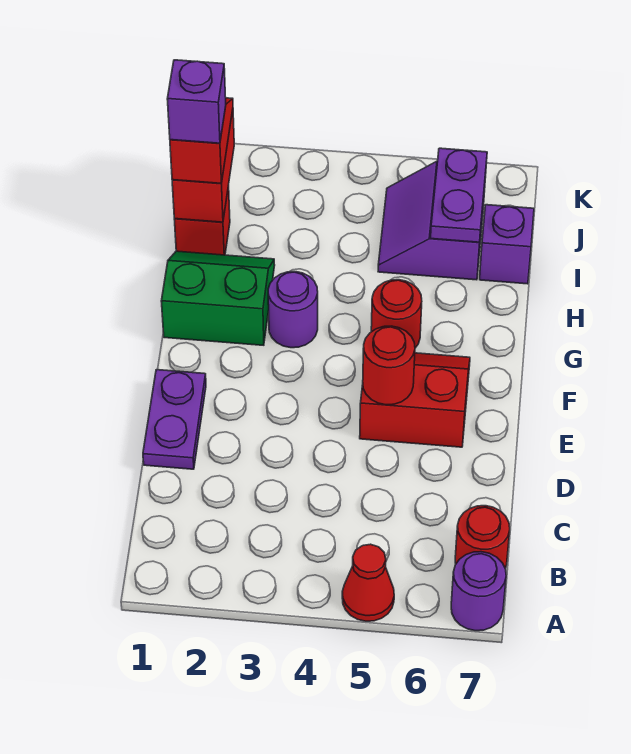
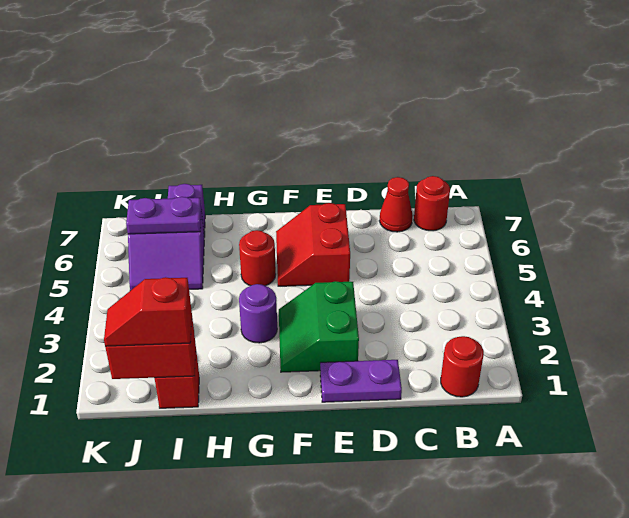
red cone A5 level 1 -> red cone C7 level 1
purple round brick A7 level 1 -> none
red round brick E5 level 2 -> red round brick B1 level 1
green slope G1:H2 level 1 top G -> green slope E2:F3 level 1 top E
purple brick I1 level 4 -> none

